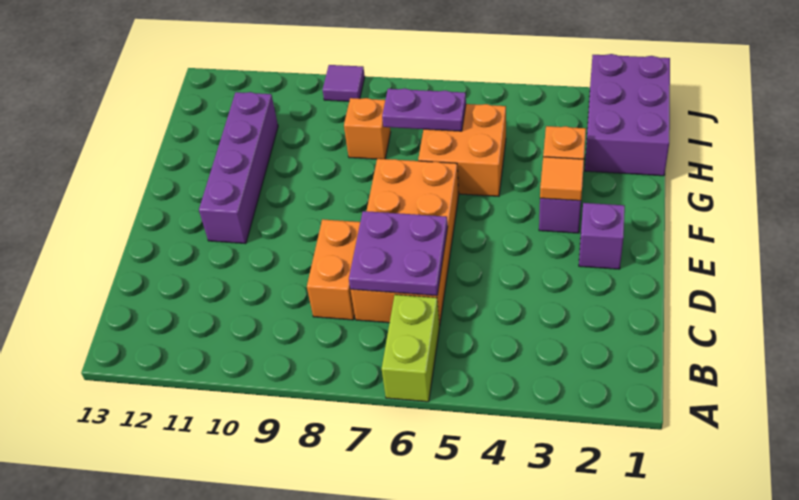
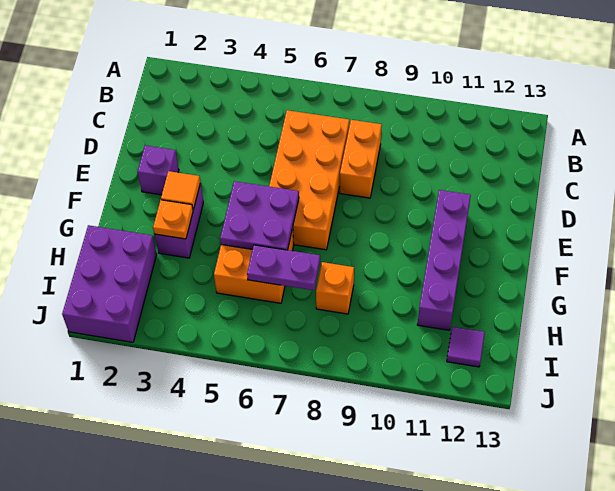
lime brick A6:B6 level 1 -> none
purple plate C6:D7 level 2 -> purple plate F5:G6 level 2
purple tile J9 level 1 -> purple tile I12 level 1

